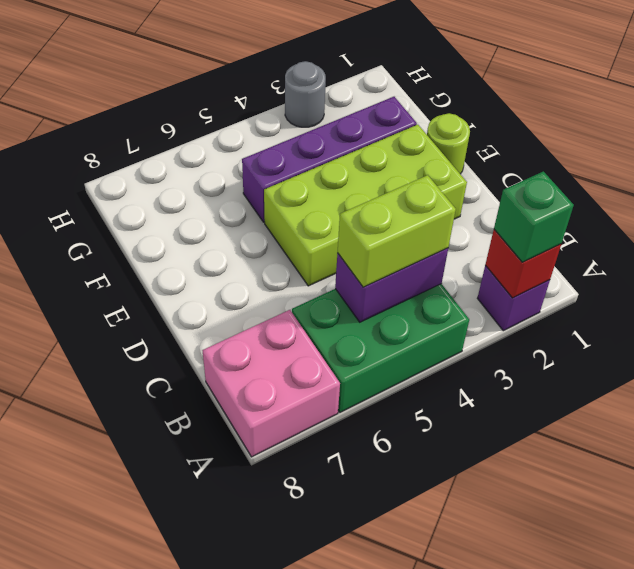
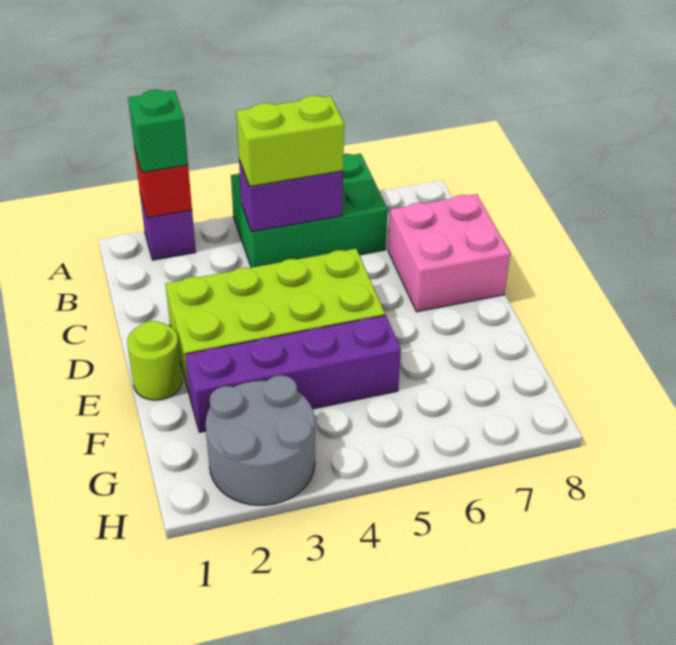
pink brick A7:B8 level 1 -> pink brick C7:D8 level 1
grey round brick H3 level 1 -> grey round brick G2:H3 level 1

